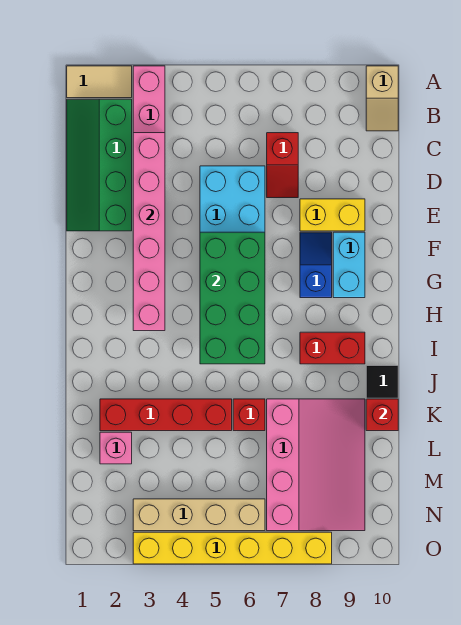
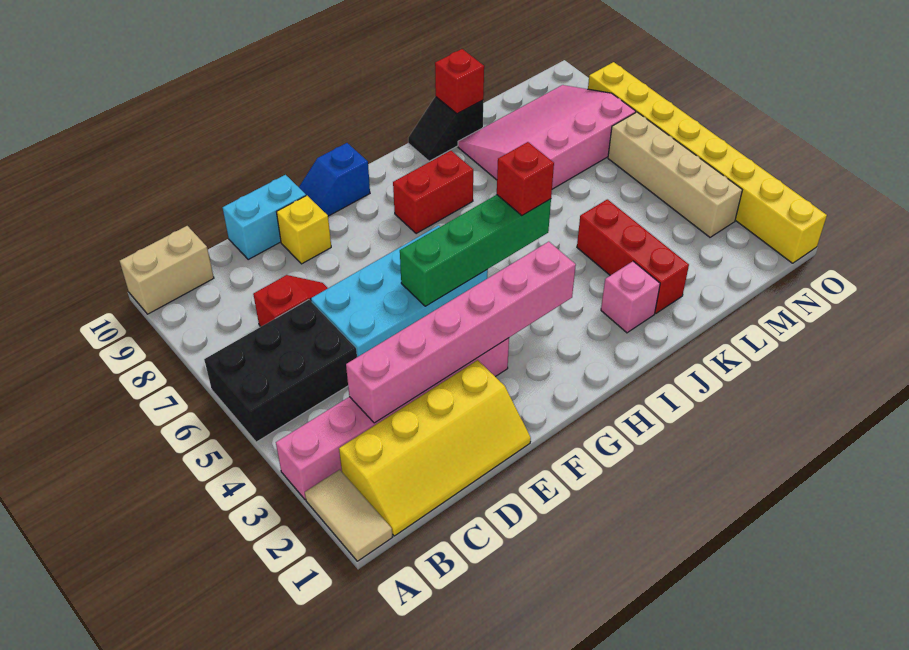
none -> black brick A5:C6 level 1
tan slope A10:B10 level 1 top A -> tan brick A10:B10 level 1
green slope B1:E2 level 1 top 2 -> yellow slope B1:E2 level 1 top 2
yellow brick E8:E9 level 1 -> yellow brick E9 level 1
green brick F5:I6 level 2 -> green brick F5:I5 level 2
blue slope F8:G8 level 1 top G -> blue slope F10:G10 level 1 top G
cyan brick F9:G9 level 1 -> cyan brick D10:E10 level 1
red brick I8:I9 level 1 -> red brick H8:I8 level 1
red brick K2:K5 level 1 -> red brick K2:K4 level 1
red brick K6 level 1 -> red brick I5 level 3
pink brick L2 level 1 -> pink brick J2 level 1
yellow brick O3:O8 level 1 -> yellow brick O1:O8 level 1

